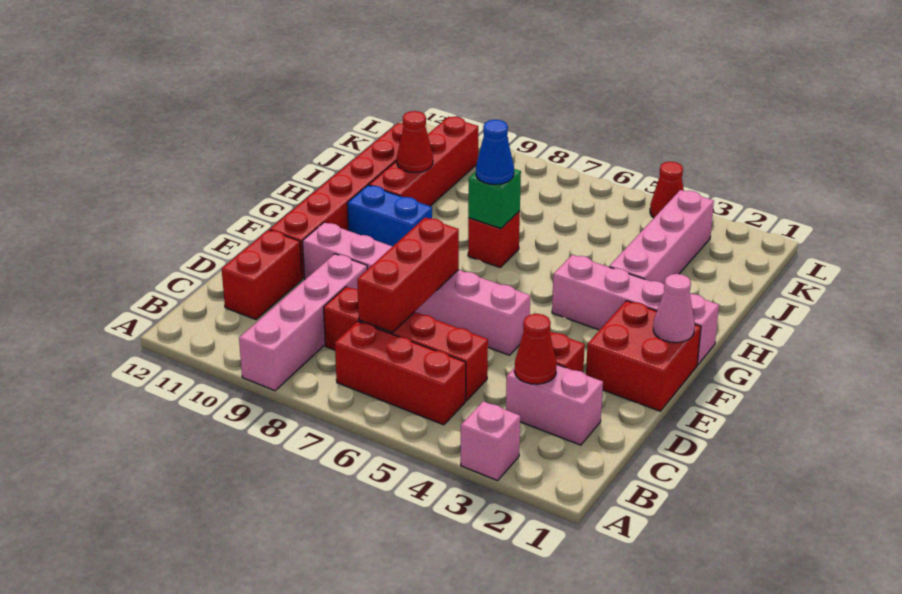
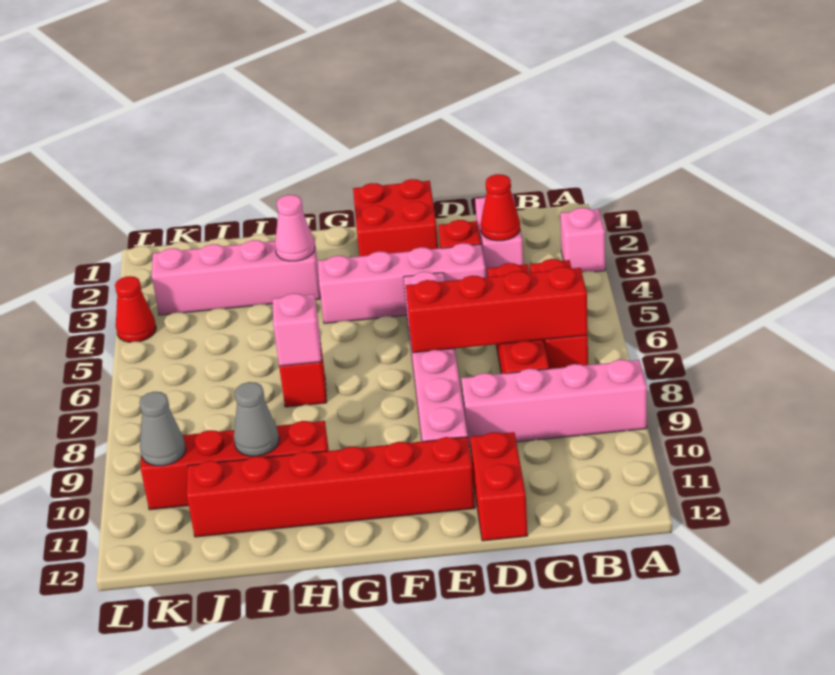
red brick C7:E7 level 2 -> red brick B7:E7 level 2
red brick C11:D11 level 1 -> red brick D11:D12 level 1
pink cone F1 level 2 -> pink cone H3 level 2
pink brick G1:G4 level 1 -> pink brick D4:G4 level 1
blue brick G9:G10 level 1 -> none
green brick H7 level 2 -> pink brick H7 level 2
blue cone H7 level 3 -> none
red cone I10 level 2 -> grey cone I10 level 2
none -> grey cone K10 level 2

